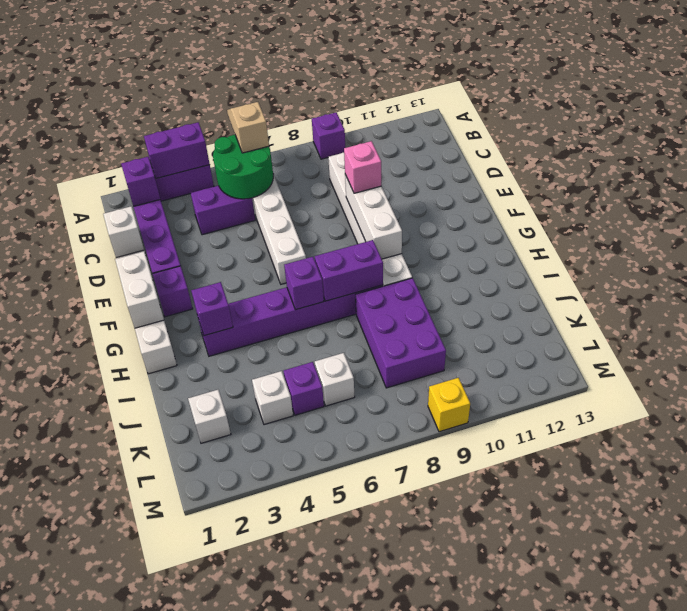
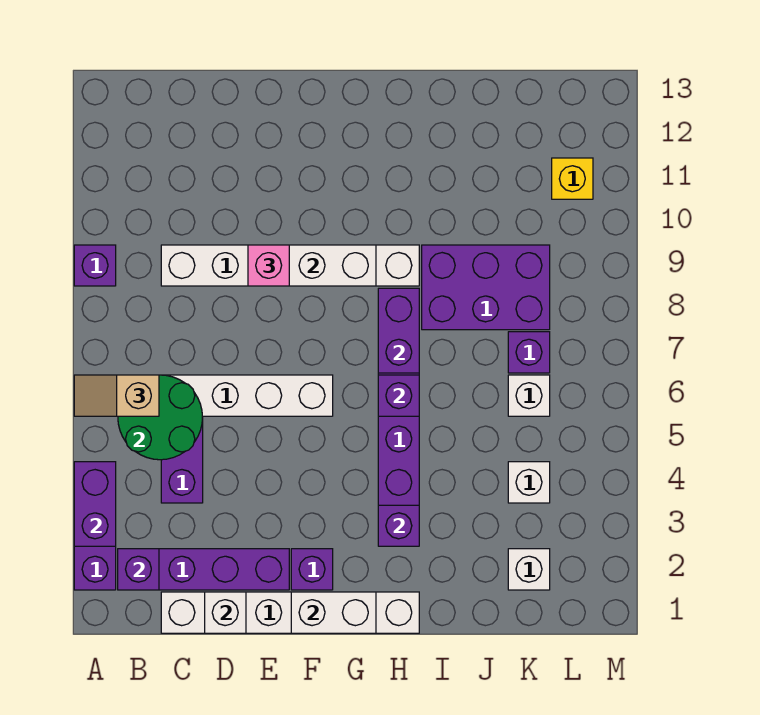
purple brick K5 level 1 -> purple brick K7 level 1
yellow brick M9 level 1 -> yellow brick L11 level 1

